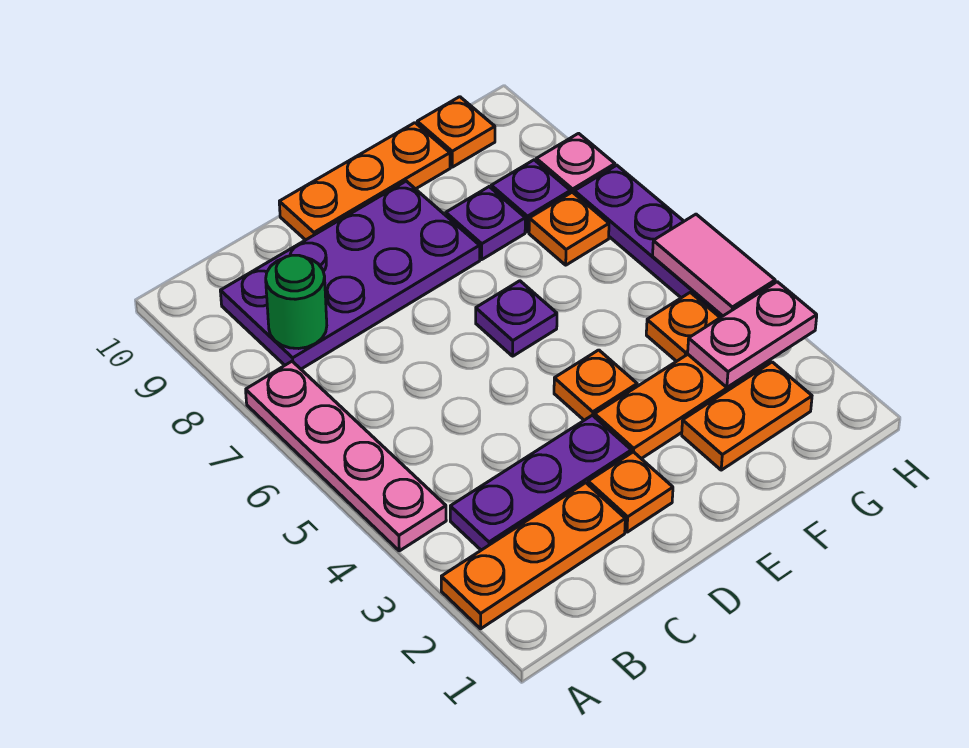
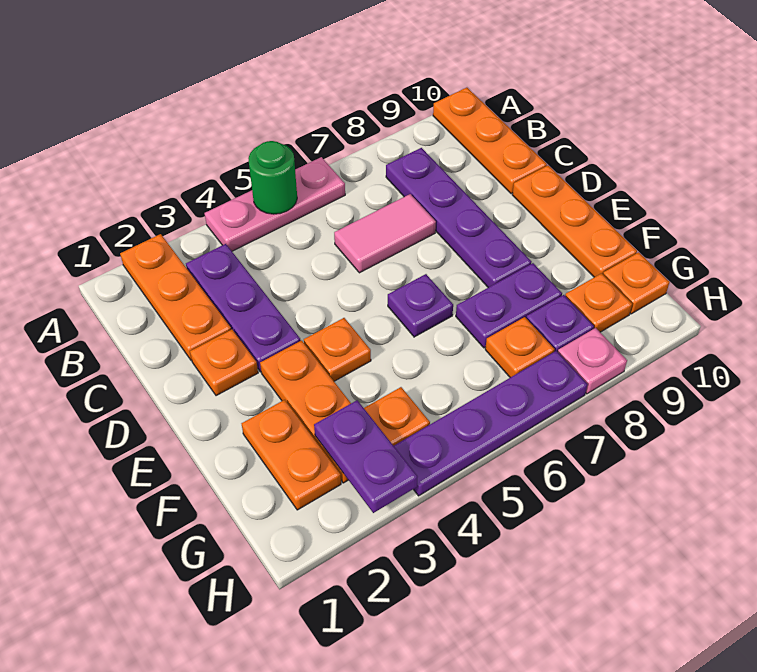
pink plate A4:A7 level 1 -> pink plate A4:A6 level 1
none -> orange plate A10:C10 level 1
purple plate B8:E9 level 1 -> purple plate B8:E8 level 1
green round brick B8 level 2 -> green round brick A5 level 2
purple plate F8 level 1 -> purple plate F7:F8 level 1
pink plate G3:H3 level 2 -> purple plate G3:H3 level 2
none -> orange plate G9 level 1
pink tile H4:H5 level 2 -> pink tile C6:C7 level 1

